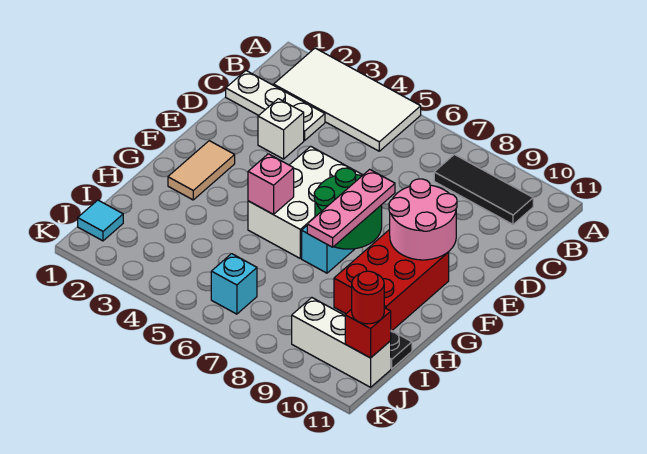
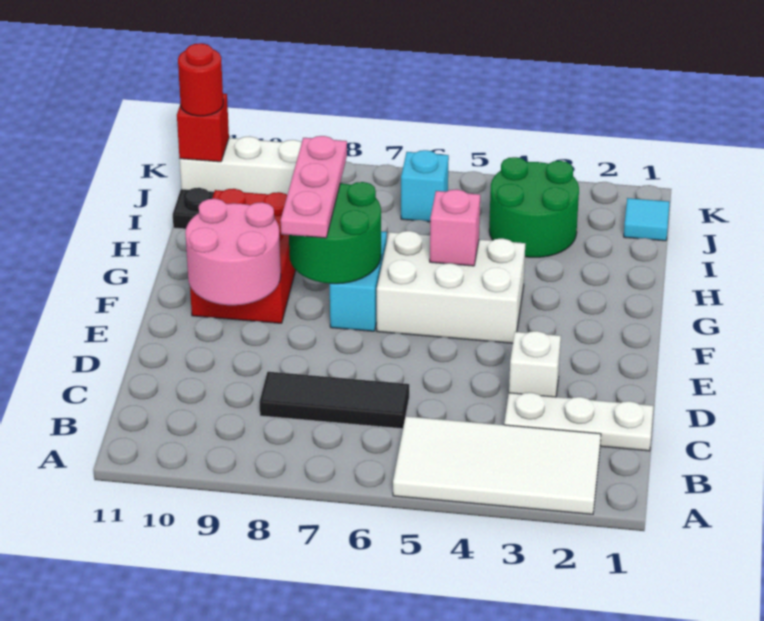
black tile B8:B10 level 1 -> black tile C6:C8 level 1
white brick E5:G6 level 1 -> white brick F4:G6 level 1
tan tile F2:G2 level 1 -> none
none -> green round brick I3:J4 level 1

